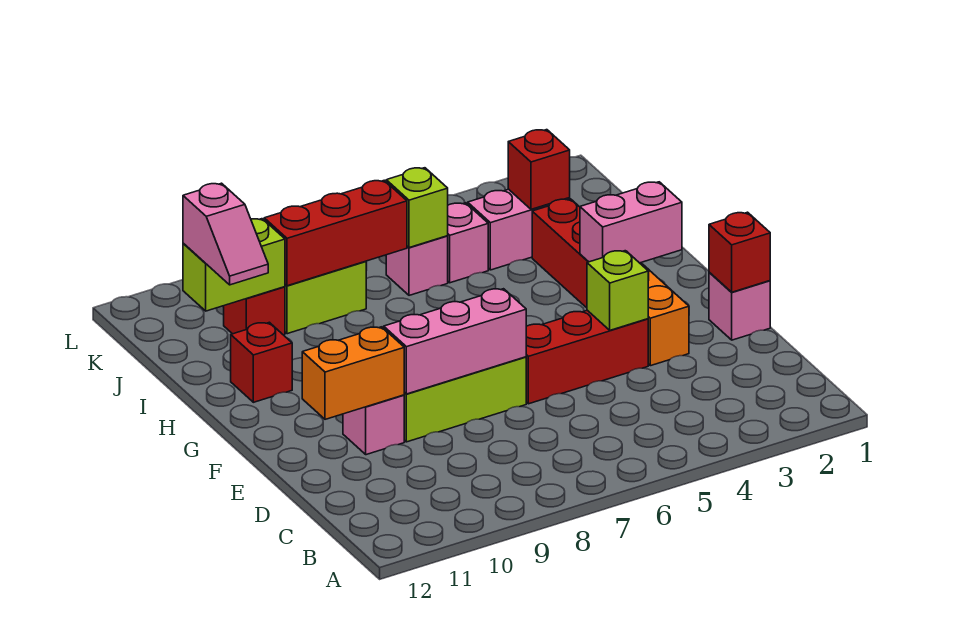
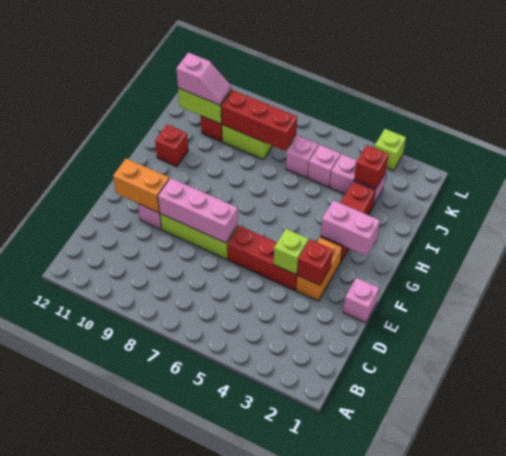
red brick E1 level 2 -> red brick E3 level 2
pink slope I11:J11 level 3 top J -> pink slope J10:J11 level 3 top 11
lime brick J6 level 2 -> lime brick L3 level 1

